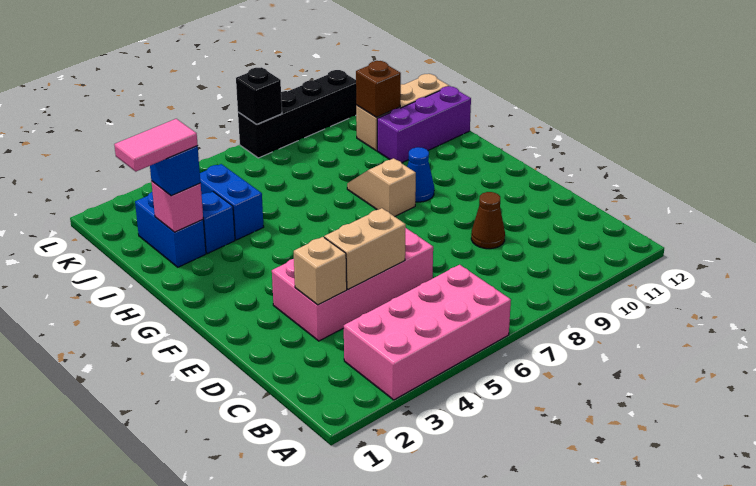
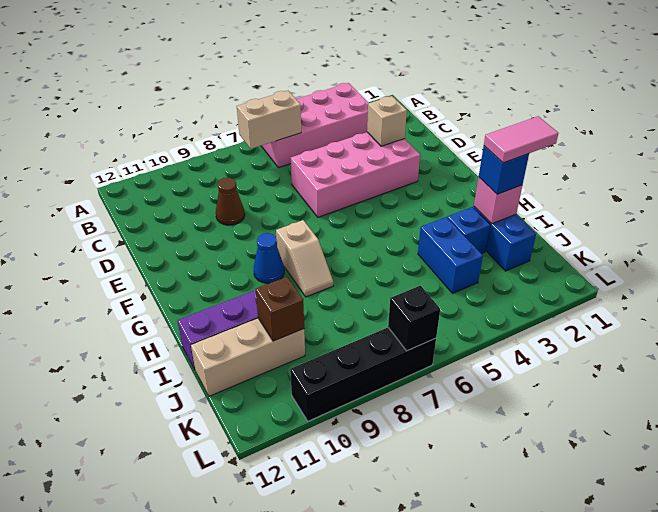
tan brick D4:D5 level 2 -> tan brick B6:B7 level 2

